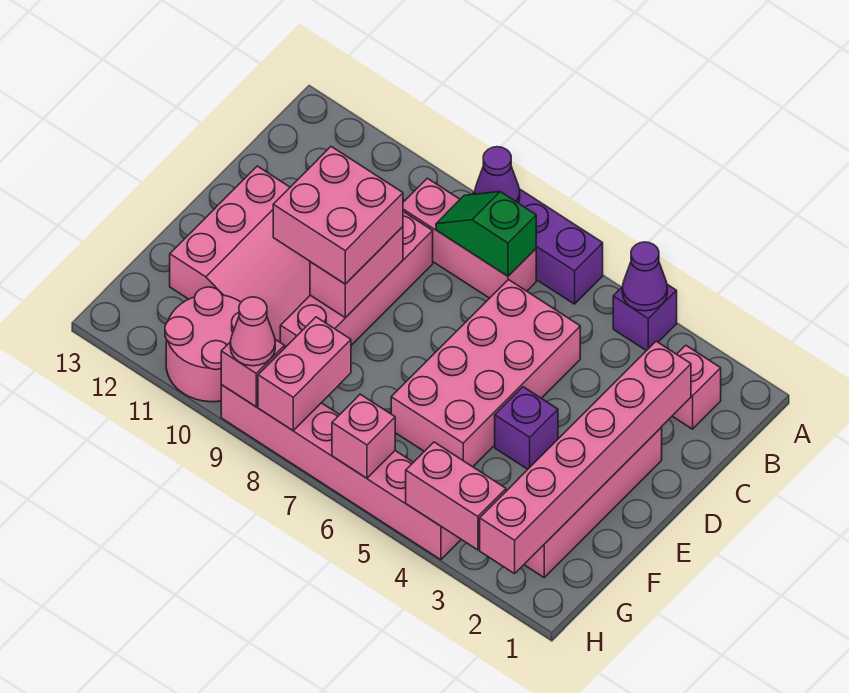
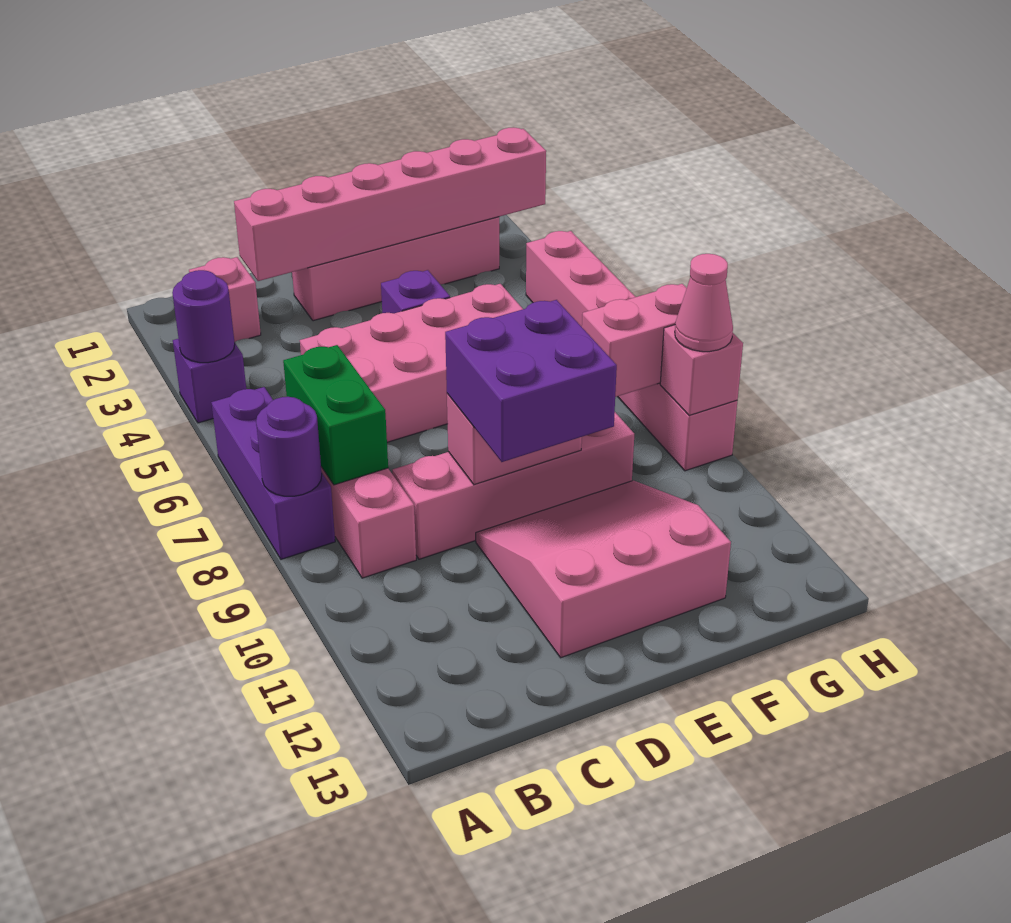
purple cone A4 level 2 -> purple round brick A4 level 2
purple cone A8 level 2 -> purple round brick A8 level 2
green slope B7:B8 level 2 top 7 -> green brick B7:B8 level 2
pink brick D9:E10 level 3 -> purple brick D9:E10 level 3
pink round brick G10:H11 level 1 -> none
pink brick H3:H4 level 2 -> none
pink brick H6 level 2 -> none

